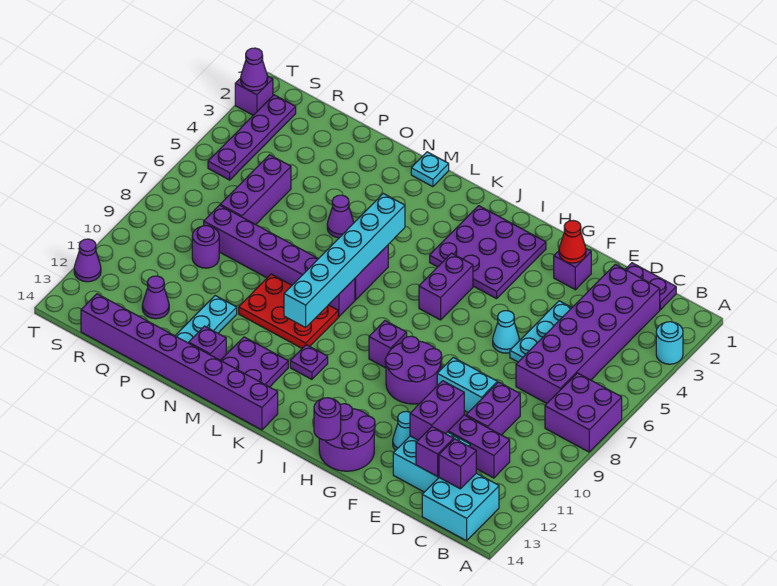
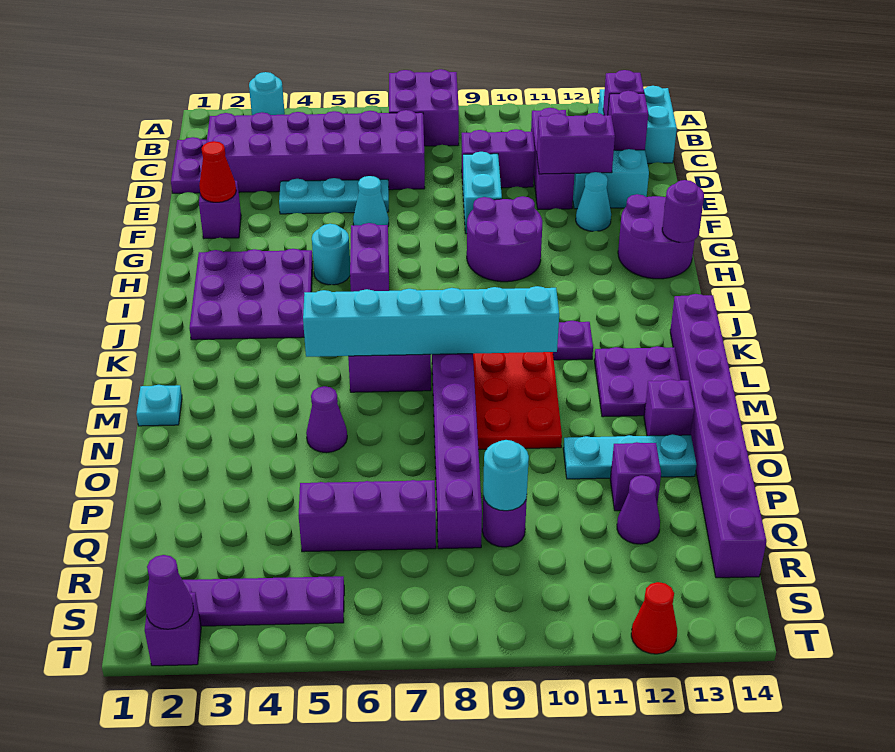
none -> cyan round brick H5 level 1
purple brick I5:I6 level 1 -> purple brick H6:I6 level 1
purple brick I9 level 1 -> purple brick P12 level 1
none -> cyan round brick Q9 level 2
purple cone T12 level 1 -> red cone T12 level 1

